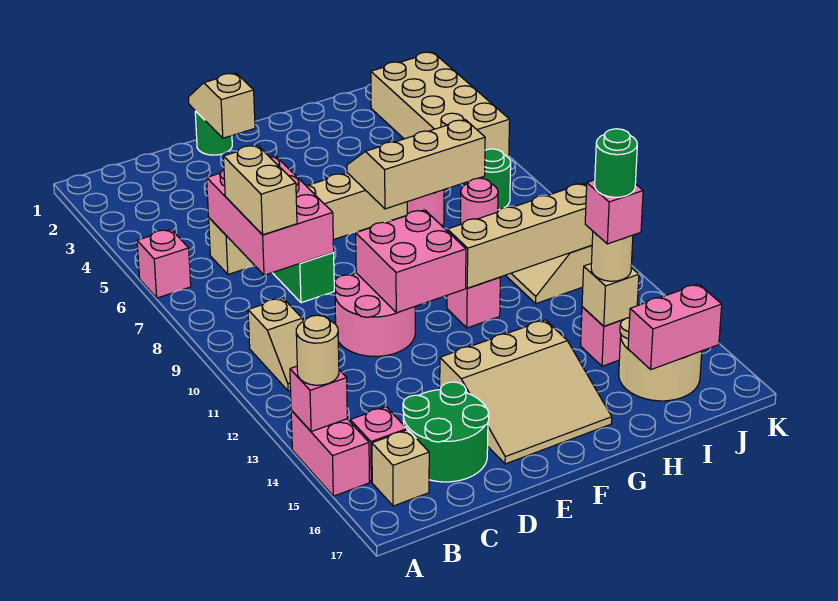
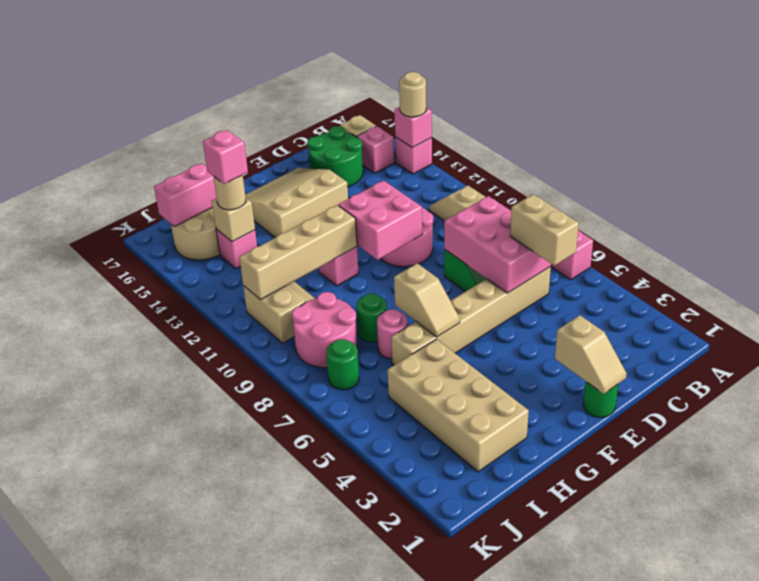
pink brick A14:A15 level 1 -> pink brick A14 level 1
tan brick C7:C8 level 3 -> tan brick C5:C6 level 3
tan slope G6:I7 level 2 top 7 -> tan slope G6:G7 level 2 top 7
pink round brick I8 level 1 -> pink round brick I8:J9 level 1
green round brick I14 level 5 -> green round brick H8 level 1
tan brick J2:K5 level 1 -> tan brick H2:I5 level 1

